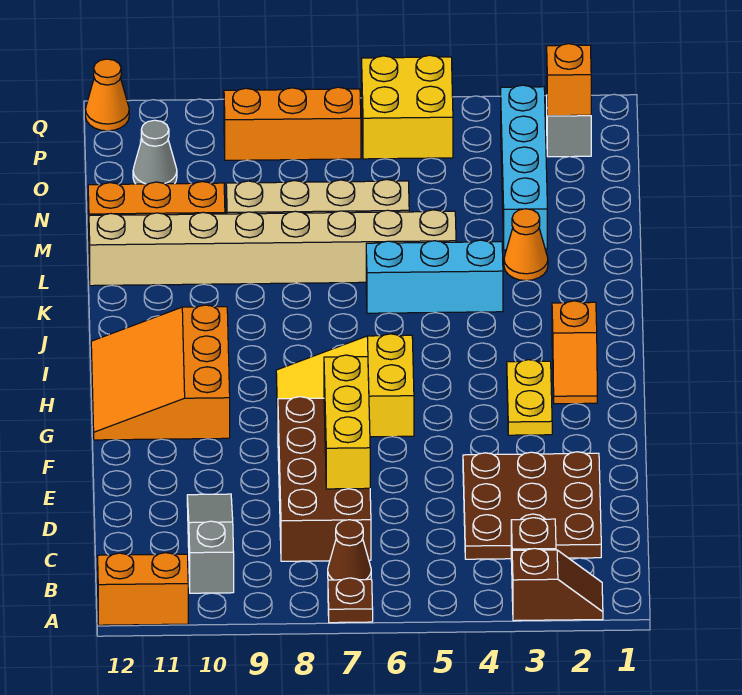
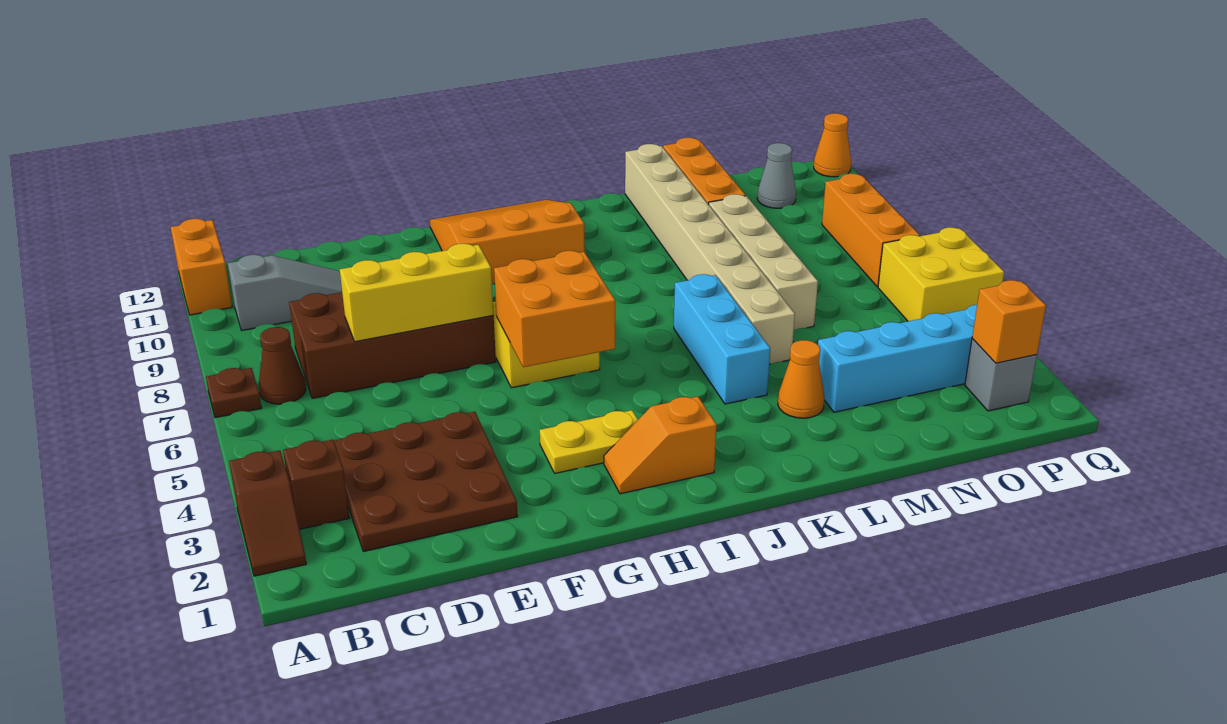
none -> orange brick G5:H6 level 2

